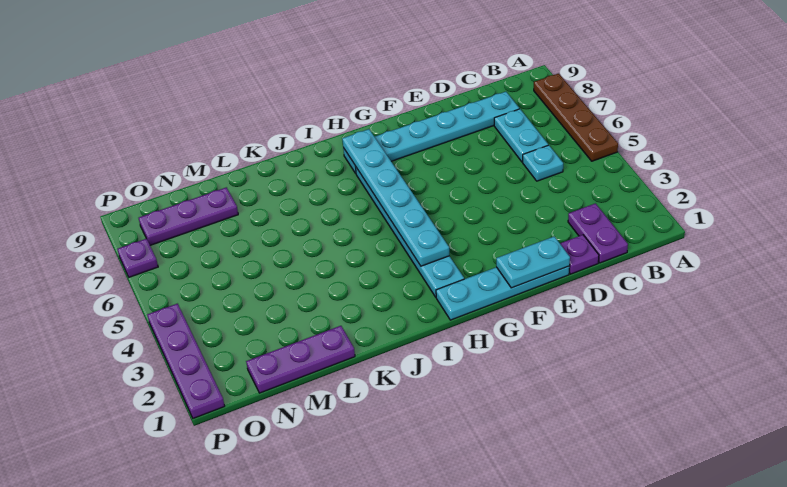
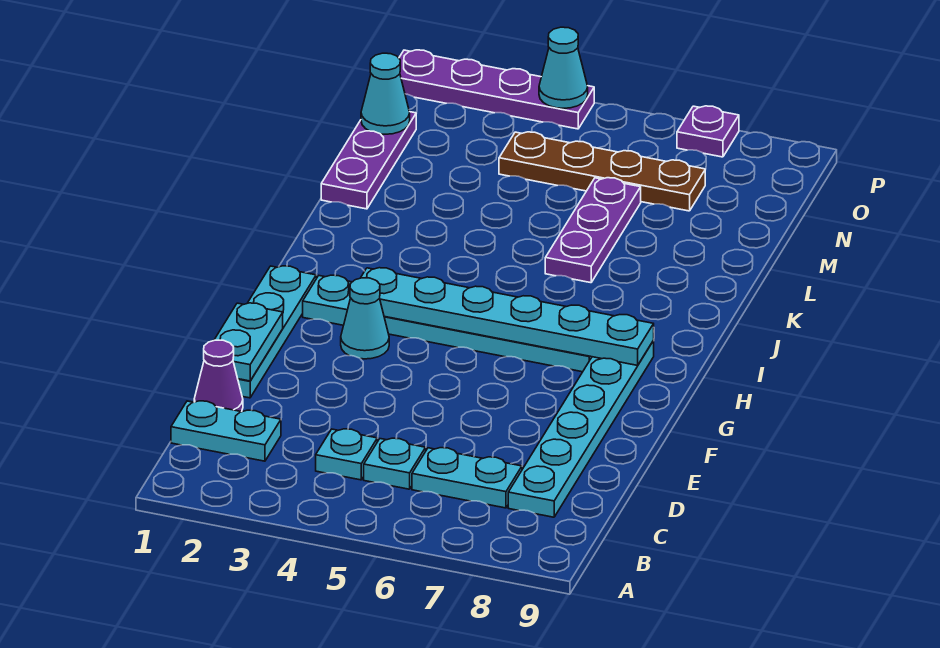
brown plate A5:A8 level 1 -> brown plate N4:N7 level 1
purple plate C1:C2 level 1 -> cyan plate C1:C2 level 1
none -> cyan plate C4 level 1
purple plate D1 level 1 -> purple cone D1 level 1
none -> cyan cone G3 level 1
purple plate M8:O8 level 1 -> purple plate K6:M6 level 1
none -> cyan cone N1 level 2
none -> cyan cone P4 level 2

